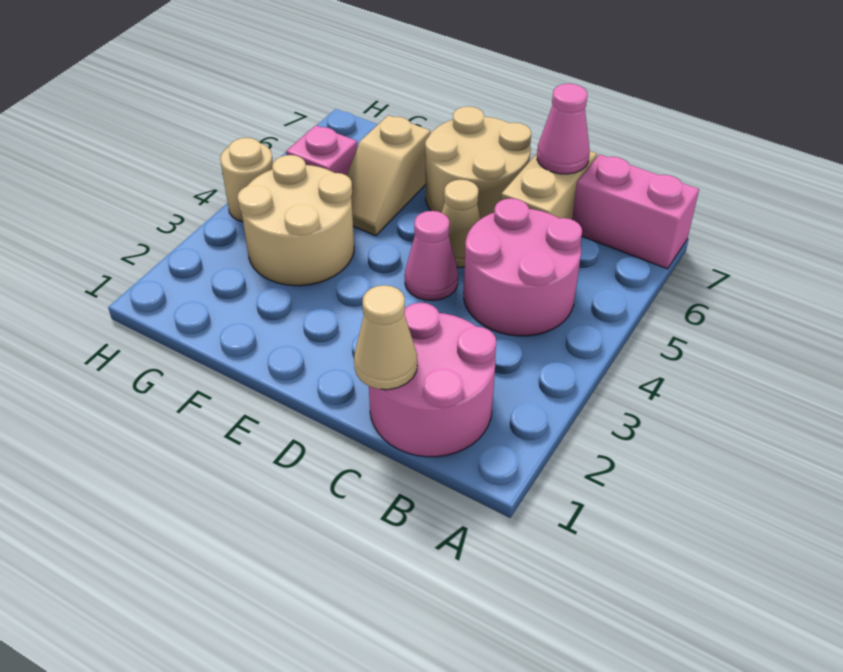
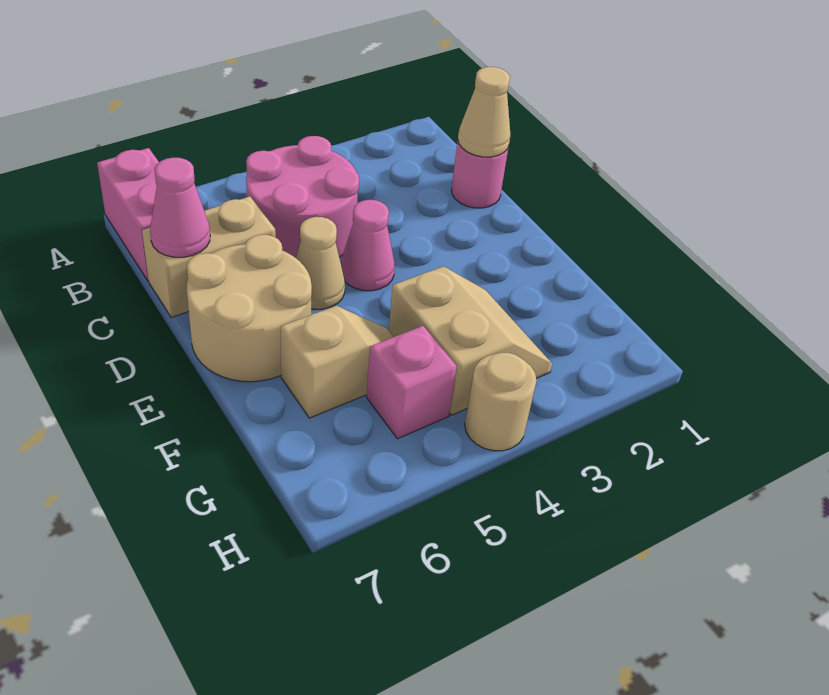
pink round brick B1:C2 level 1 -> pink round brick C1 level 1
tan round brick F3:G4 level 1 -> tan slope F3:G4 level 1 top 4

